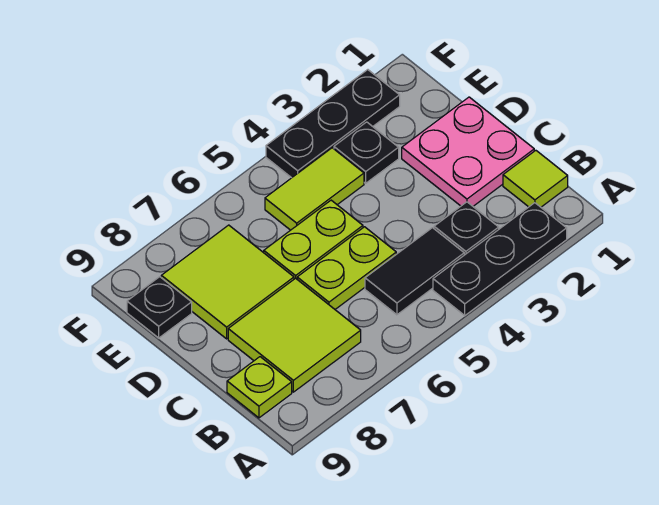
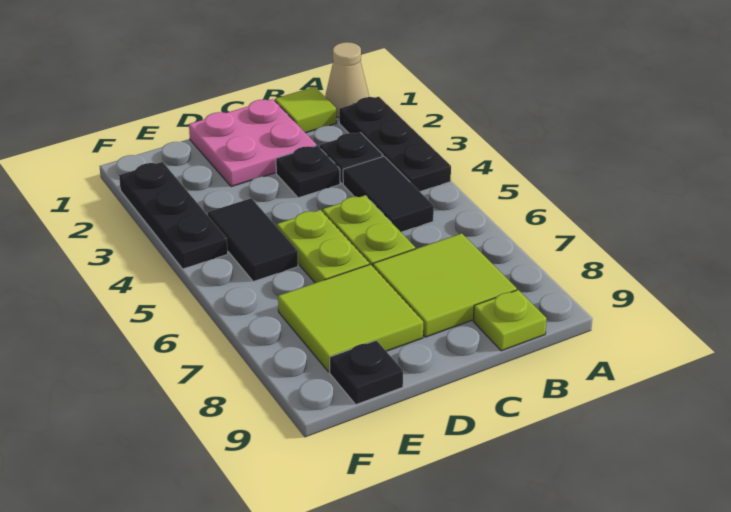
none -> tan cone A1 level 1
black plate E3 level 1 -> black plate C3 level 1
lime tile E4:E5 level 1 -> black tile E4:E5 level 1

